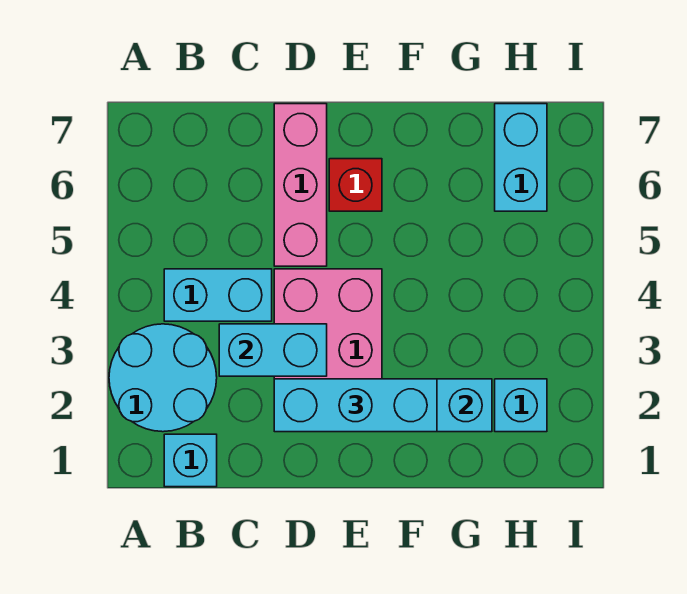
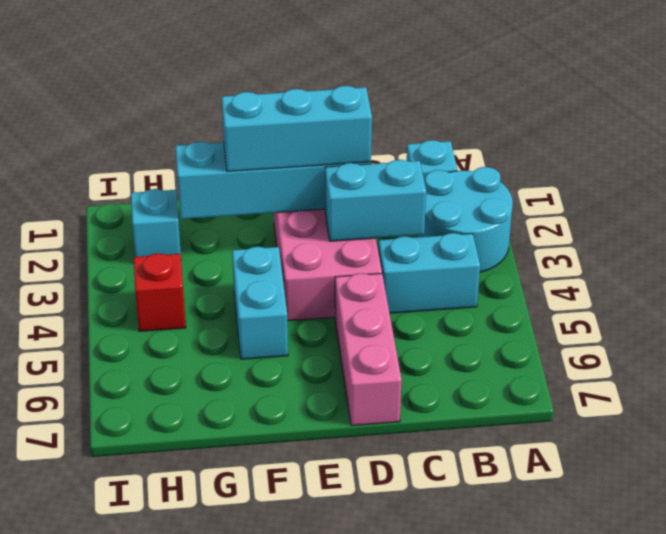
red brick E6 level 1 -> red brick H4 level 1
cyan brick H6:H7 level 1 -> cyan brick F4:F5 level 1

